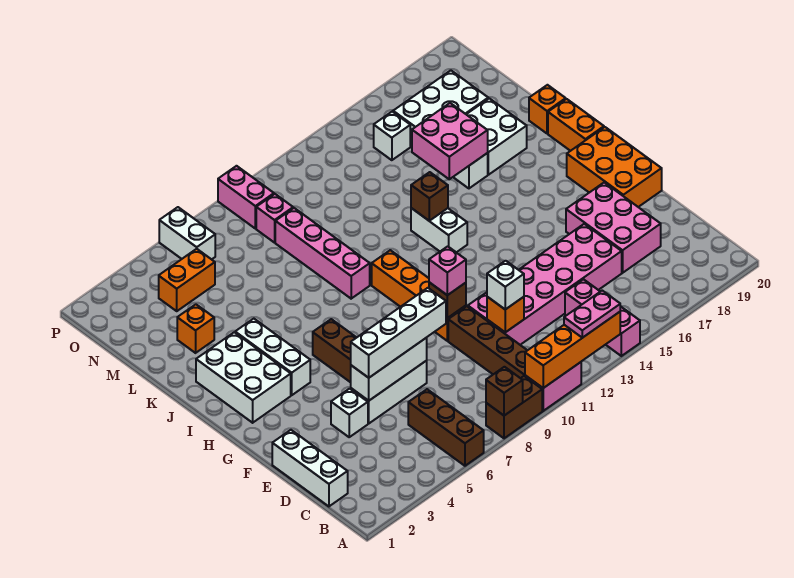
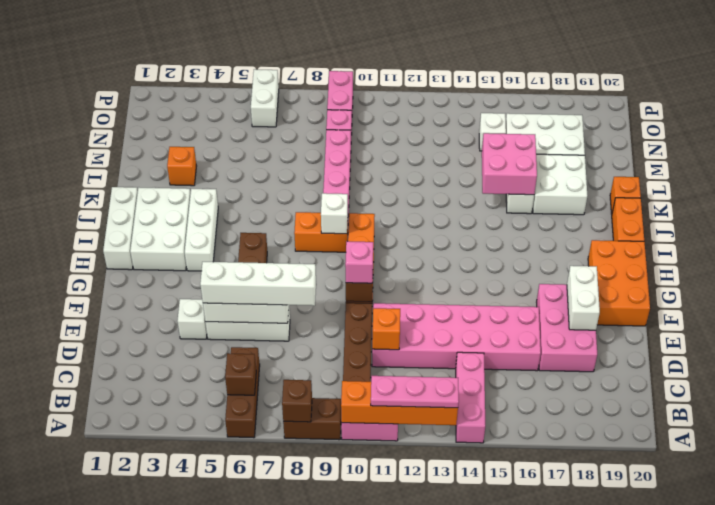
pink plate A12:A13 level 3 -> pink plate A11:A13 level 3
white brick C1:E1 level 1 -> white brick H1:J1 level 1
white brick D11 level 3 -> white brick I9 level 2
white brick I13:J13 level 1 -> white brick E18:F18 level 2
brown brick J13 level 2 -> brown brick B6 level 2
orange brick N4:N5 level 1 -> orange brick I8:I9 level 1

